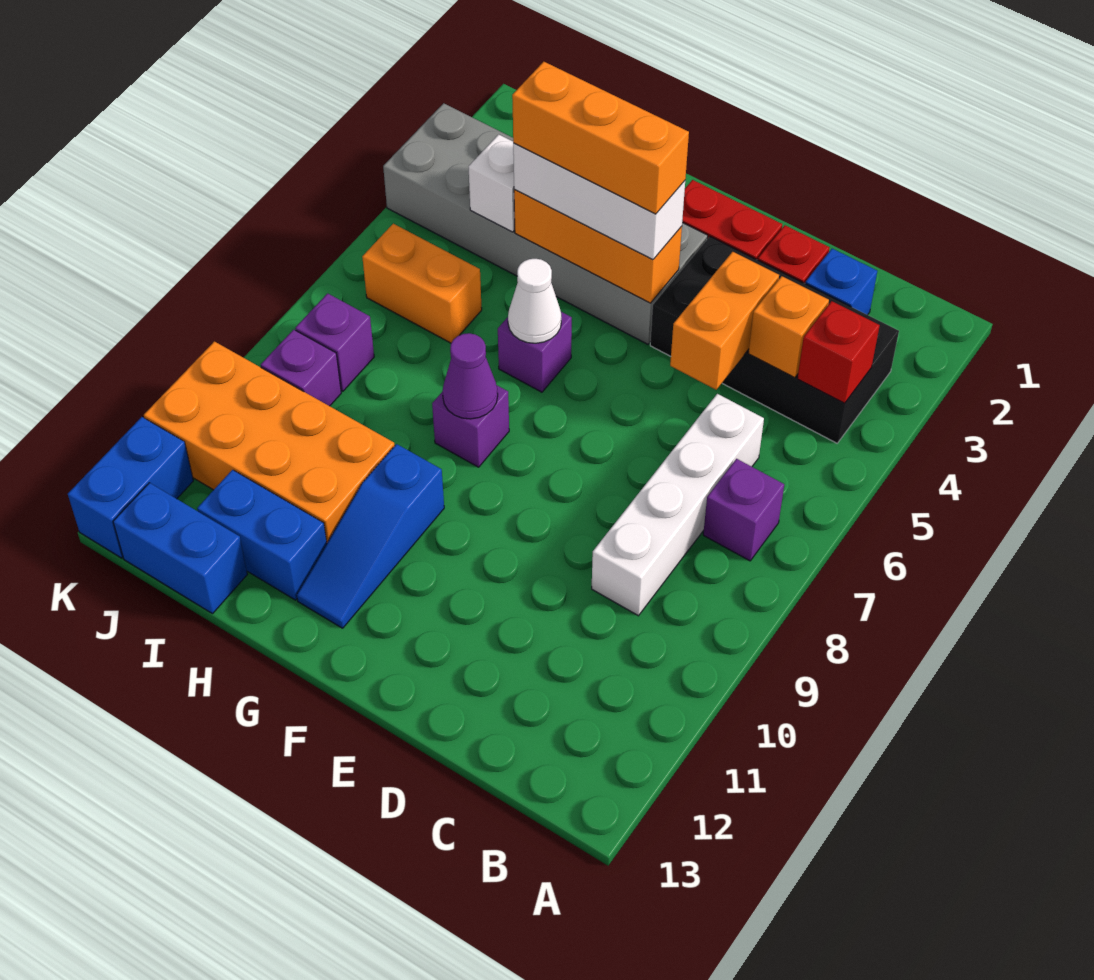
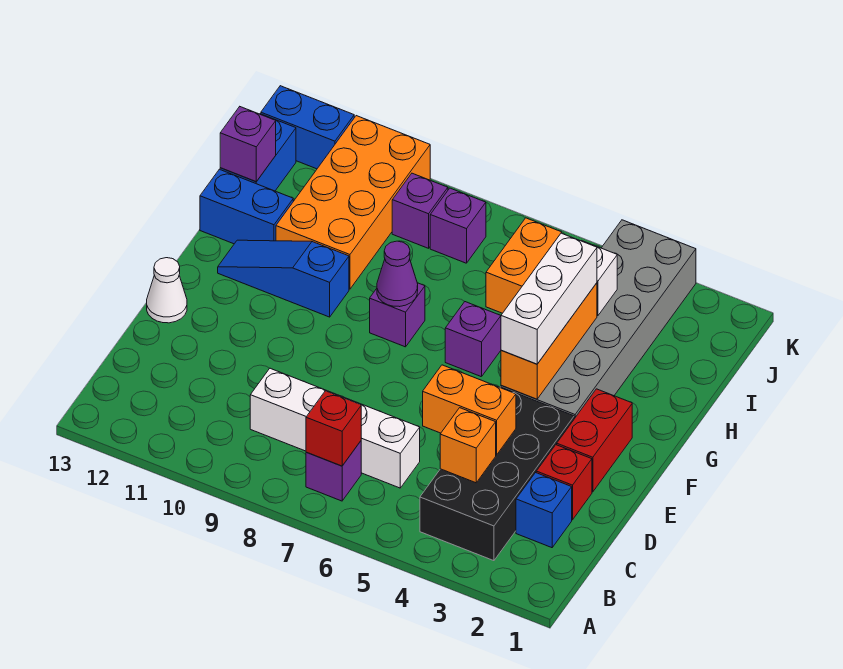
red brick B4 level 2 -> red brick B7 level 2
orange brick F4:H4 level 4 -> none
white cone G6 level 2 -> white cone E13 level 1
blue brick H12:I12 level 1 -> blue brick H12:H13 level 1
none -> purple brick I13 level 2

